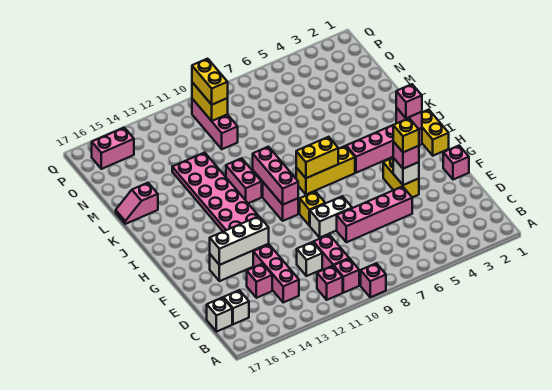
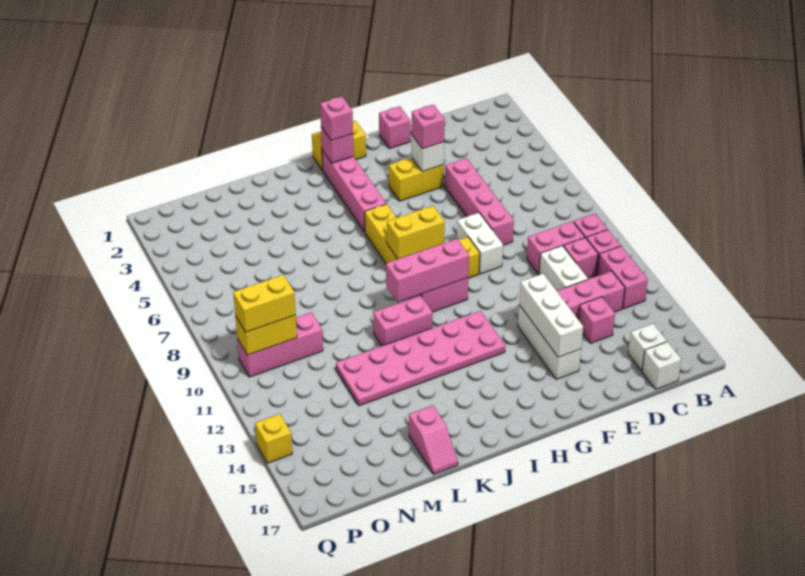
pink brick A9 level 1 -> pink brick C11 level 1
white brick D11 level 1 -> white brick D11:D12 level 1
yellow brick F4 level 4 -> yellow brick Q14 level 1
yellow brick I7:I8 level 2 -> yellow brick H8:I8 level 2
pink brick P15:P16 level 1 -> pink brick B12:B13 level 1

